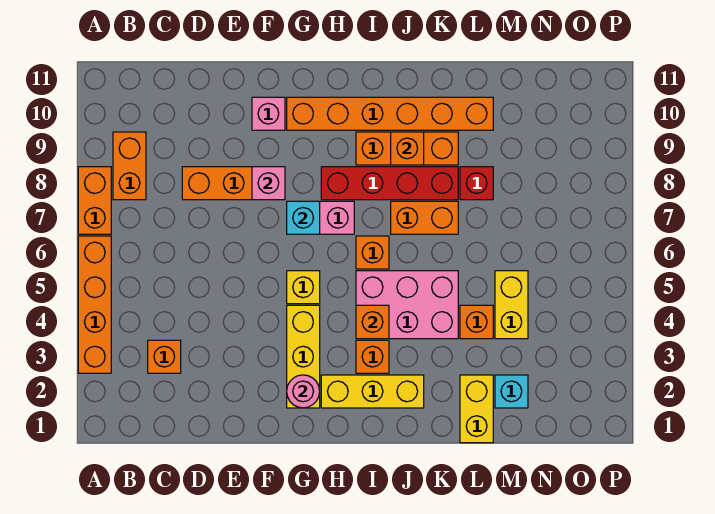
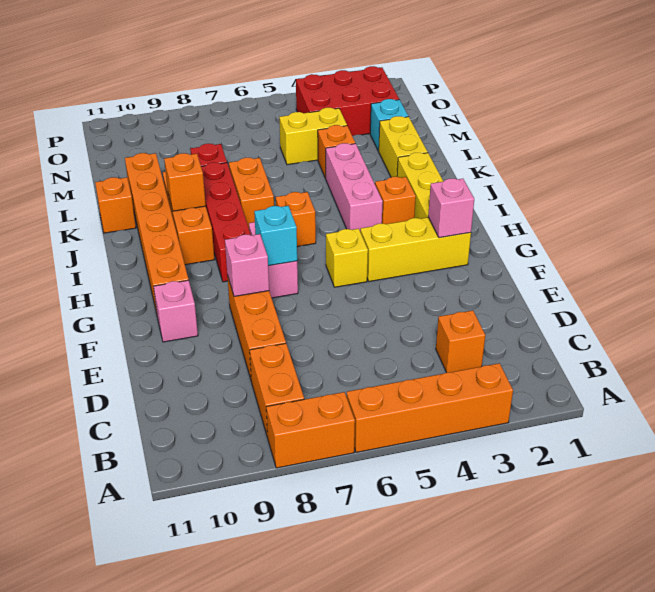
orange brick B8:B9 level 1 -> orange brick B8:C8 level 1
pink round brick G2 level 2 -> pink brick G2 level 2
pink brick I4:K5 level 1 -> pink brick I4:K4 level 1
orange brick I4 level 2 -> orange brick K11 level 1
yellow brick L1:L2 level 1 -> yellow brick K2:L2 level 1
none -> red brick N2:O4 level 1

